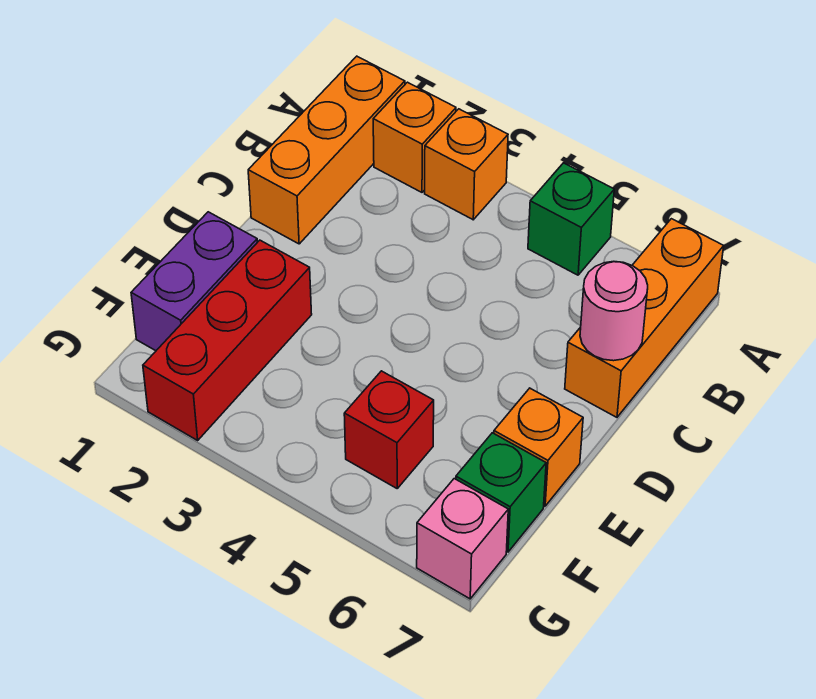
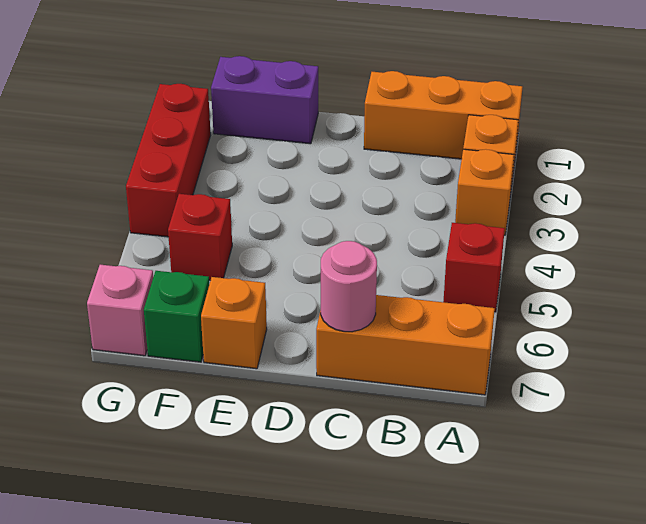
green brick A5 level 1 -> red brick A5 level 1
red brick E2:G2 level 1 -> red brick G2:G4 level 1

